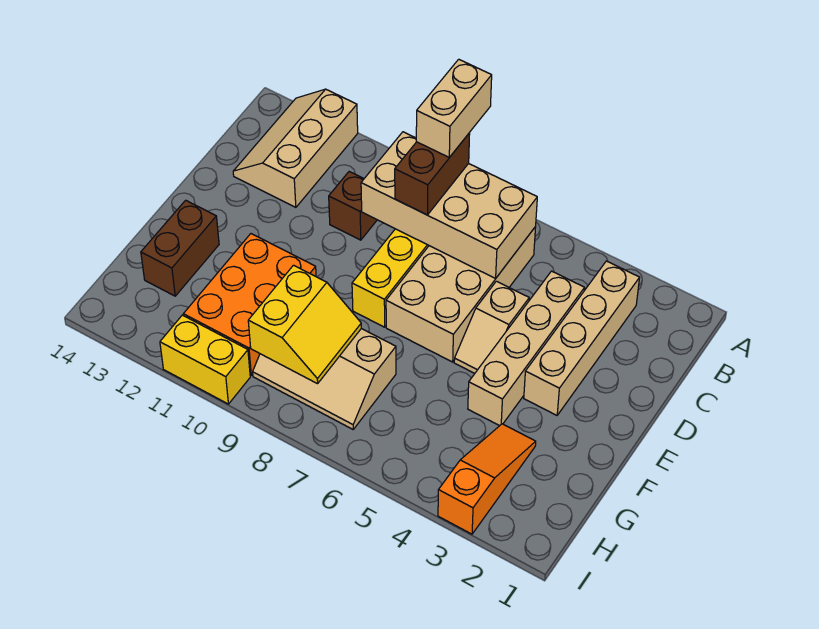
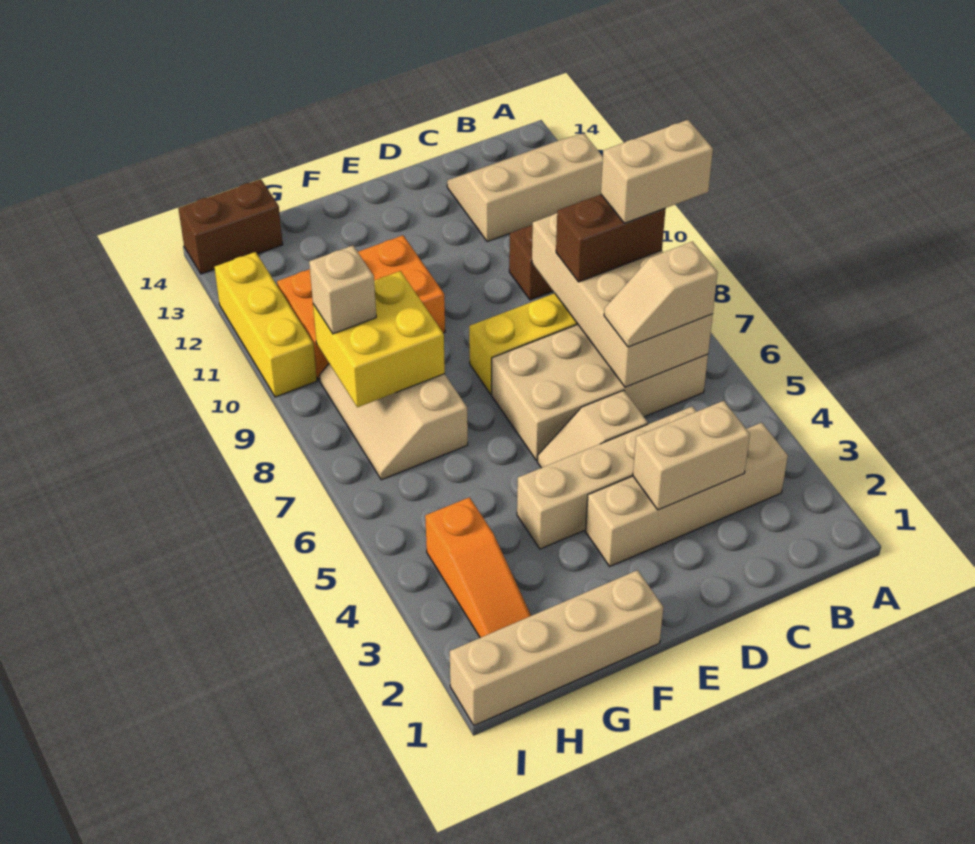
none -> tan slope B6:C6 level 3 top B
none -> tan brick C3:D3 level 2
none -> tan brick F1:I1 level 1
brown brick F13:G13 level 1 -> brown brick H14:I14 level 1
orange slope G3:I3 level 1 top I -> orange slope H2:H4 level 1 top 4
yellow slope G8:H9 level 2 top 9 -> yellow brick G8:H9 level 2
none -> tan brick H9 level 3
yellow brick I10:I11 level 1 -> yellow brick I10:I12 level 1

